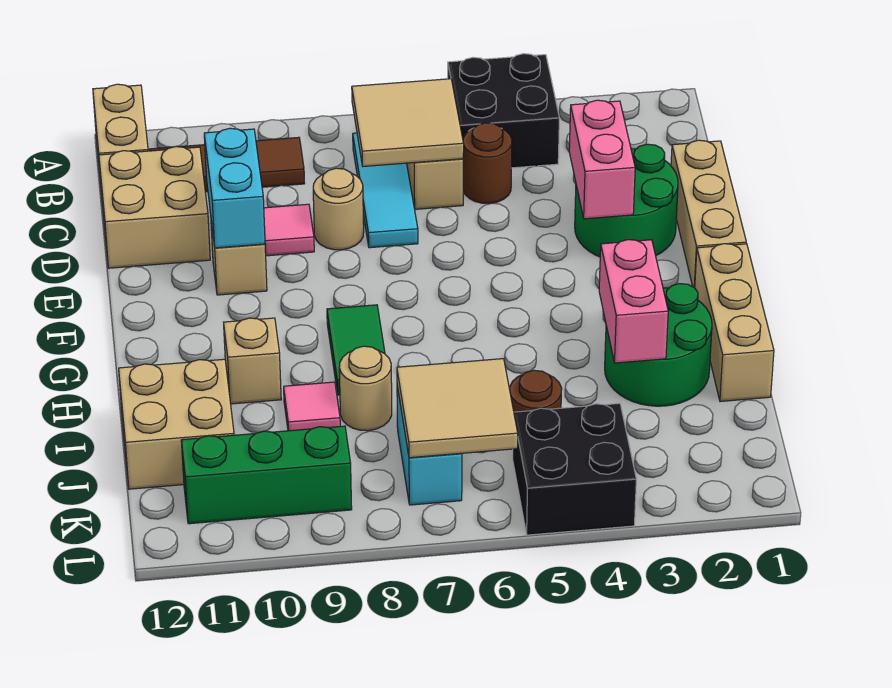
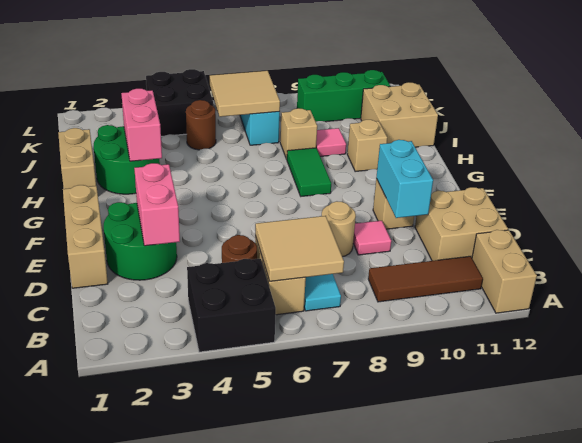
tan brick G1:I1 level 1 -> tan brick H1:I1 level 1
tan round brick I8 level 1 -> tan brick I8 level 1

